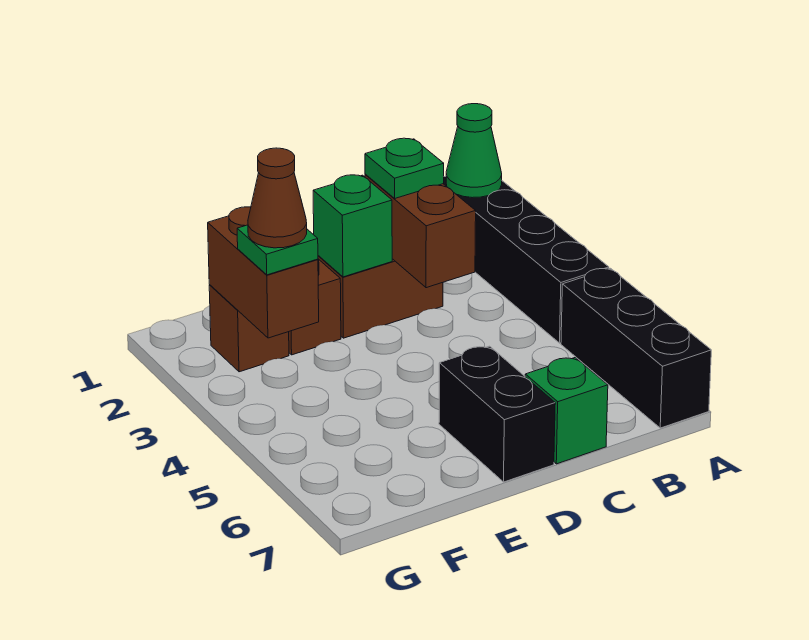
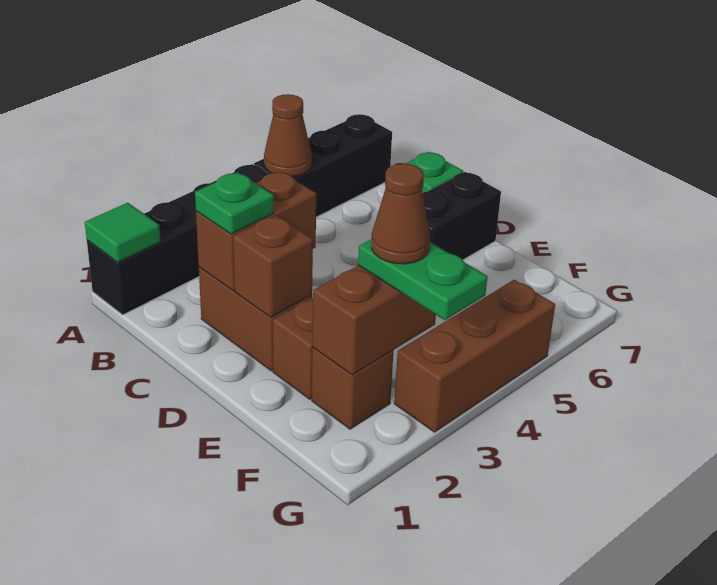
green cone A1 level 2 -> green tile A1 level 2
none -> brown cone A5 level 2
green brick D2 level 2 -> brown brick D2 level 2
green plate F3 level 3 -> green plate F3:G3 level 3
none -> brown brick G3:G5 level 1

